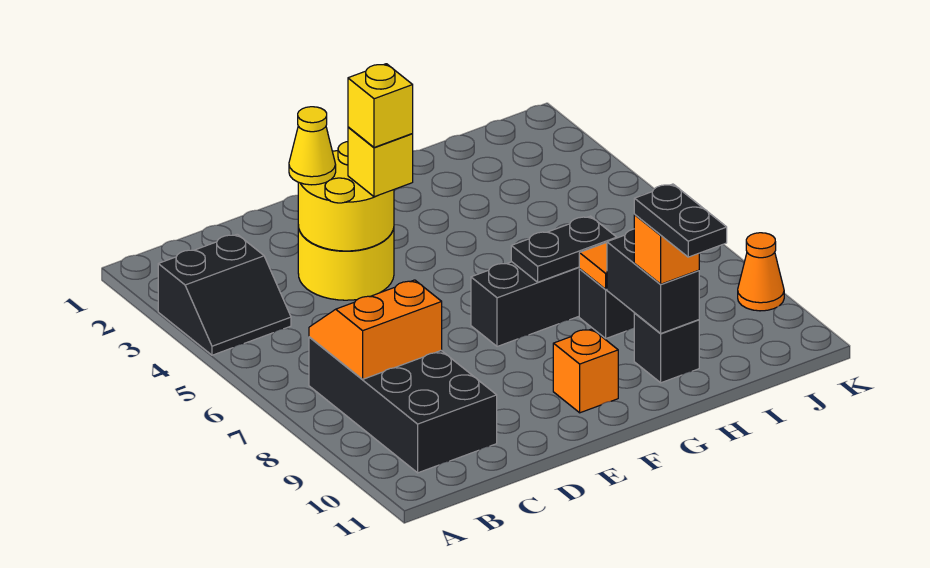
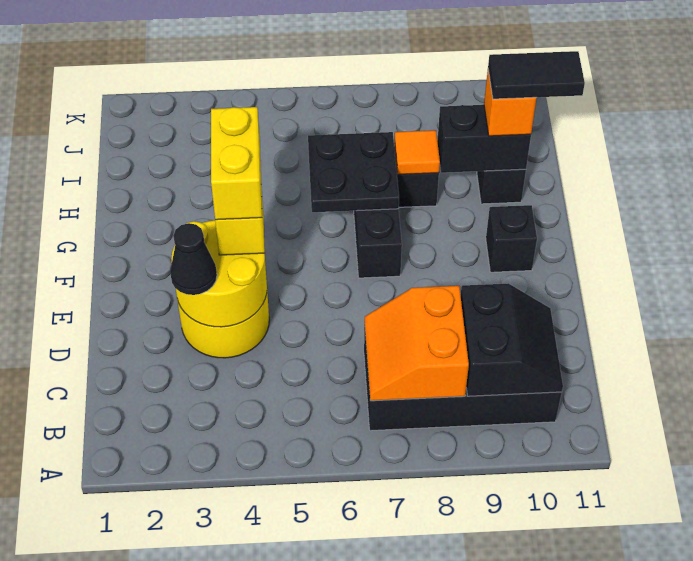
black slope A3:B4 level 1 top 3 -> black slope B9:C10 level 2 top 9
yellow cone D3 level 3 -> black cone D3 level 3
yellow brick E4 level 4 -> yellow brick E4:F4 level 4
orange brick F10 level 1 -> black brick F10 level 1
black plate G7:H7 level 2 -> black plate G6:H7 level 2
black plate H10:H11 level 4 -> black tile H10:H11 level 4
orange cone K9 level 1 -> none

